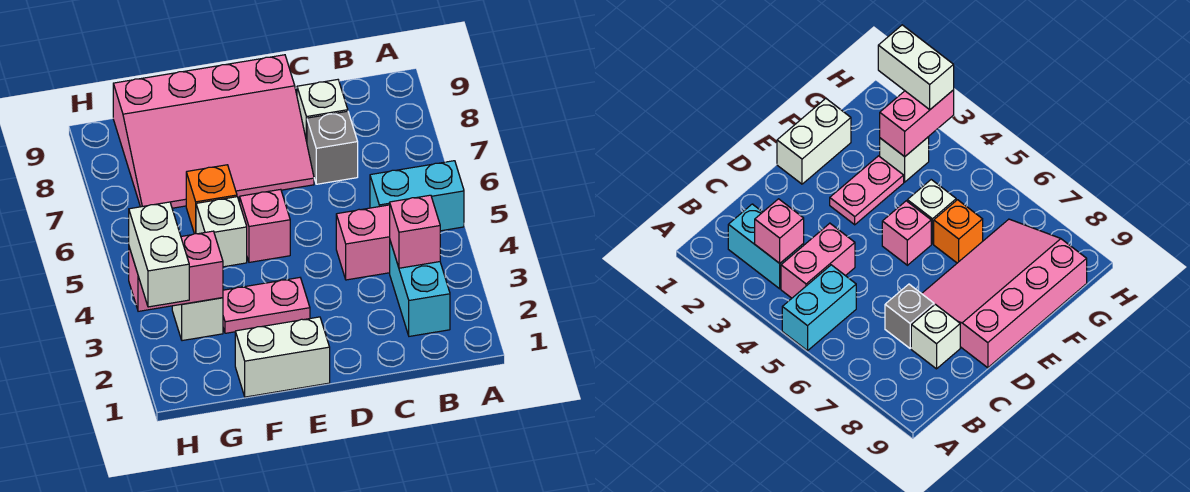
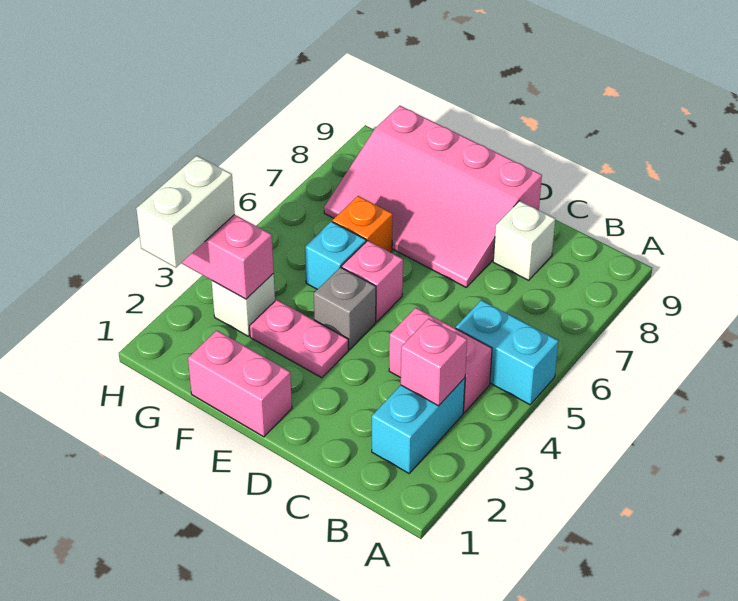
grey brick C7 level 1 -> grey brick E4 level 1
white brick E1:F1 level 1 -> pink brick E1:F1 level 1
white brick F5 level 1 -> cyan brick F5 level 1

